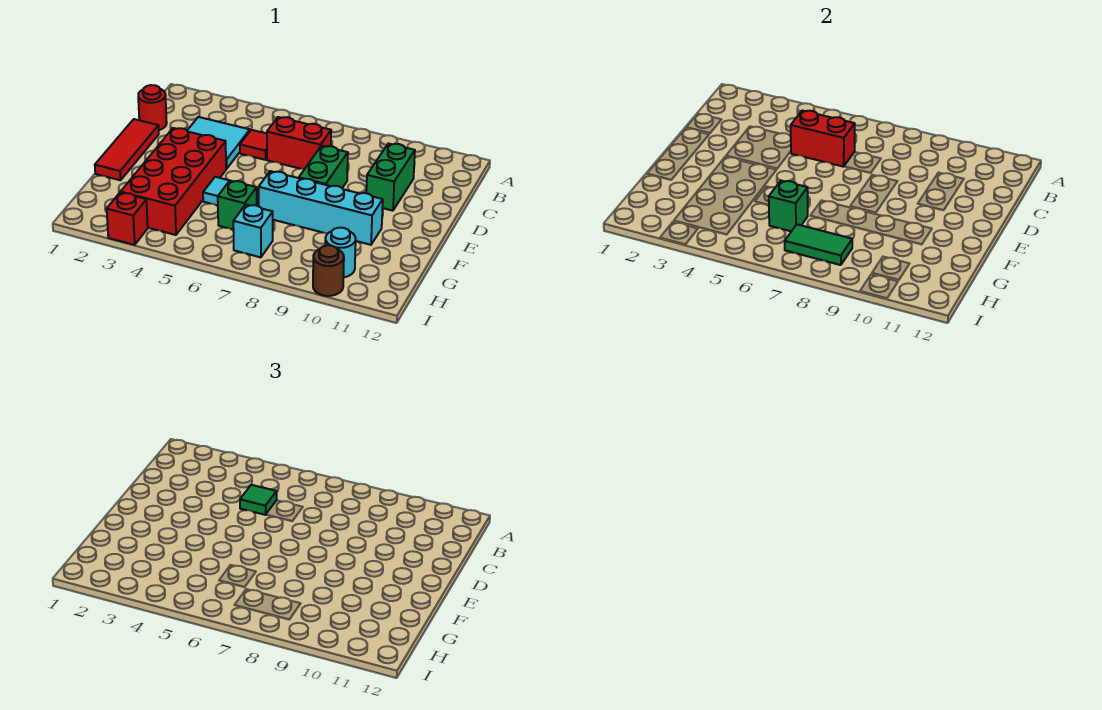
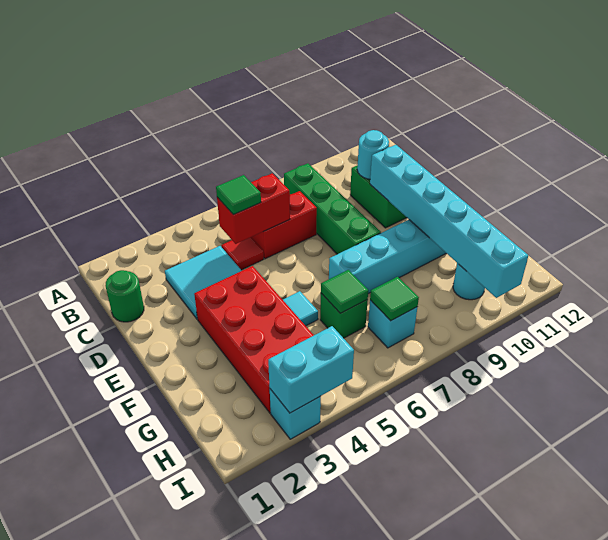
red round brick C1 level 1 -> green round brick C1 level 1
none -> cyan round brick C10 level 2
red tile D1:F1 level 1 -> none
green brick D8:E8 level 1 -> green brick B8:E8 level 1
none -> cyan brick D10:I10 level 2
green brick G6 level 2 -> green tile G6 level 2
green tile H7:H8 level 2 -> green tile H7 level 2
red brick I3 level 1 -> cyan brick I3 level 1
none -> cyan brick I3:I4 level 2
brown round brick I10 level 1 -> none

